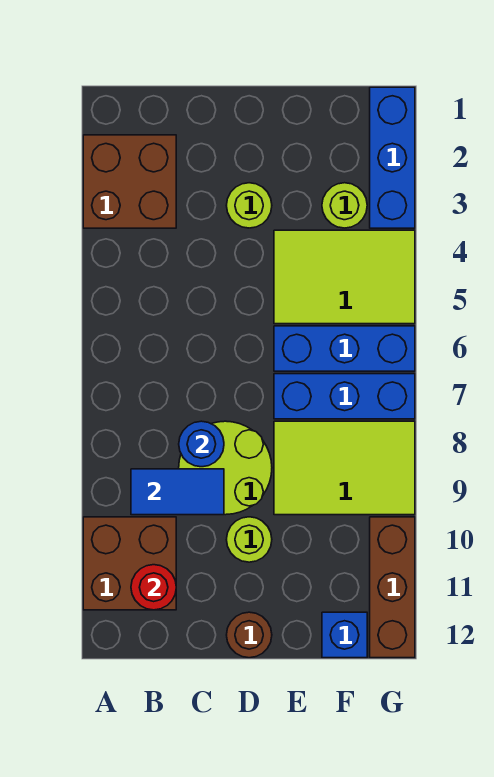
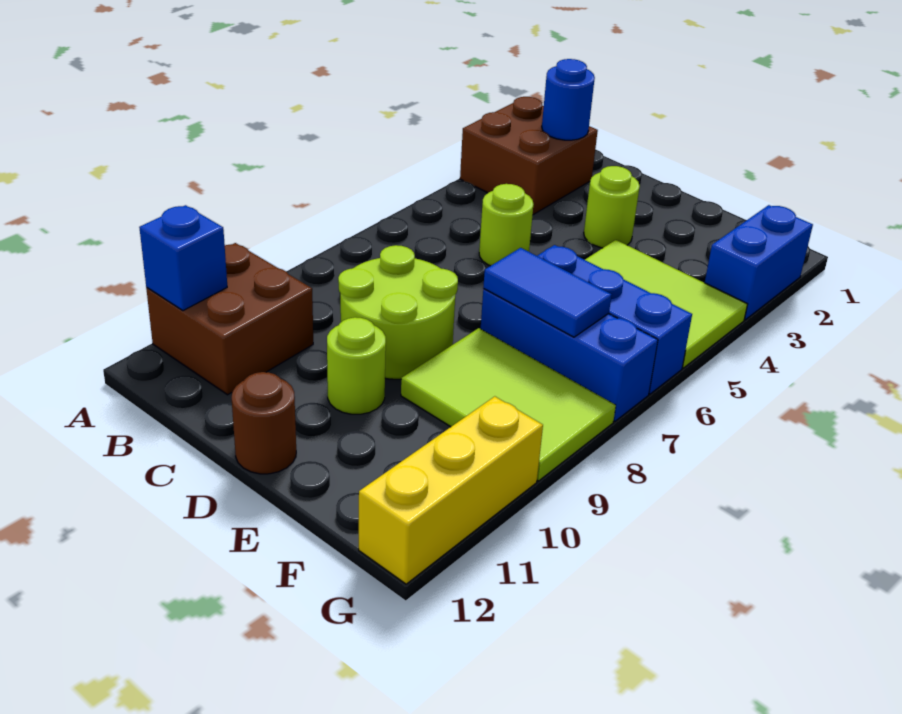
blue tile B9:C9 level 2 -> blue tile E7:F7 level 2
red round brick B11 level 2 -> none
blue round brick C8 level 2 -> blue round brick B2 level 2
lime round brick F3 level 1 -> lime round brick C5 level 1
blue brick F12 level 1 -> blue brick A11 level 2
blue brick G1:G3 level 1 -> blue brick G2:G3 level 1
brown brick G10:G12 level 1 -> yellow brick G10:G12 level 1

